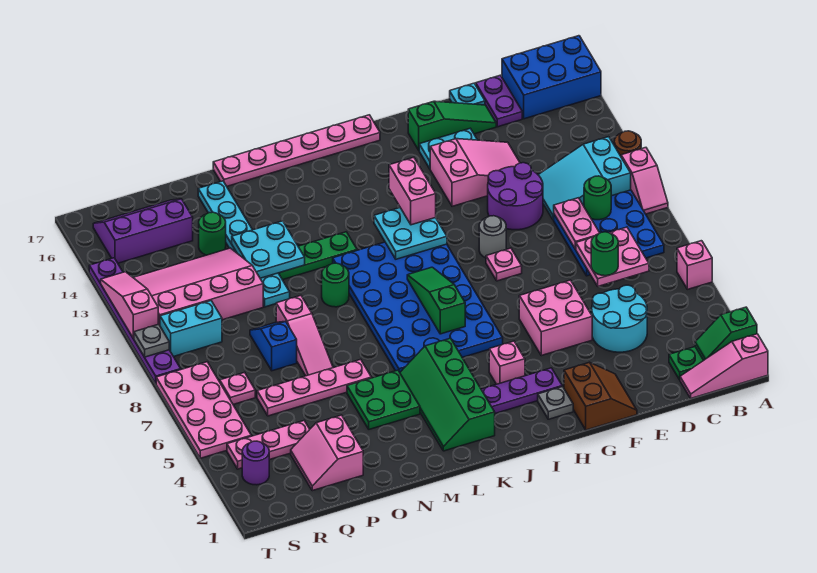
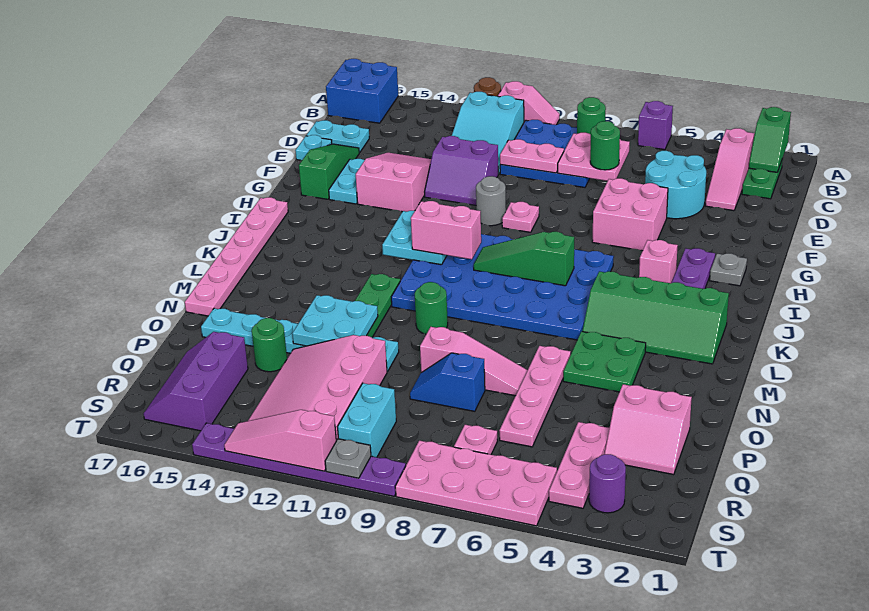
pink slope A1:C1 level 1 top A -> pink slope B3:D3 level 1 top B
pink brick A6 level 1 -> purple brick A6 level 1
blue brick A16:C17 level 1 -> blue brick A16:B17 level 1
green round brick C10 level 2 -> green round brick B8 level 2
purple plate D16:D17 level 1 -> cyan plate D16:D17 level 1
purple round brick E11:F12 level 1 -> purple slope E11:F12 level 1 top E
brown slope F1:G2 level 1 top G -> none
pink brick I12:I13 level 3 -> pink brick J10:J11 level 3

